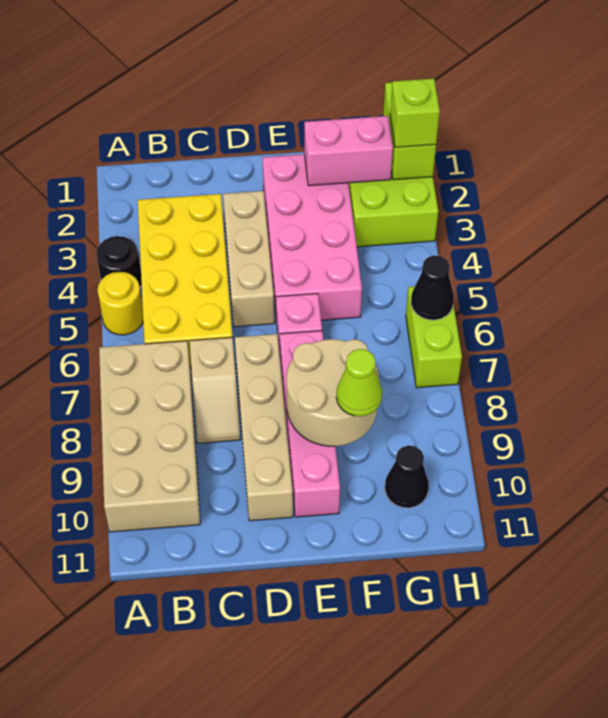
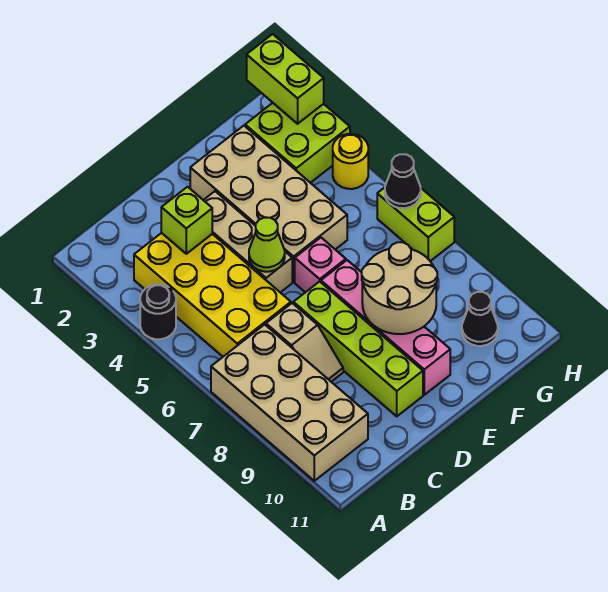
yellow round brick A5 level 1 -> yellow round brick H4 level 1
tan brick D7:D10 level 1 -> lime brick D7:D10 level 1
pink brick E2:F5 level 1 -> tan brick E2:F5 level 1
pink brick F2:G2 level 2 -> none
lime cone F9 level 3 -> lime cone D5 level 2
lime brick H2 level 3 -> lime brick C3 level 2

